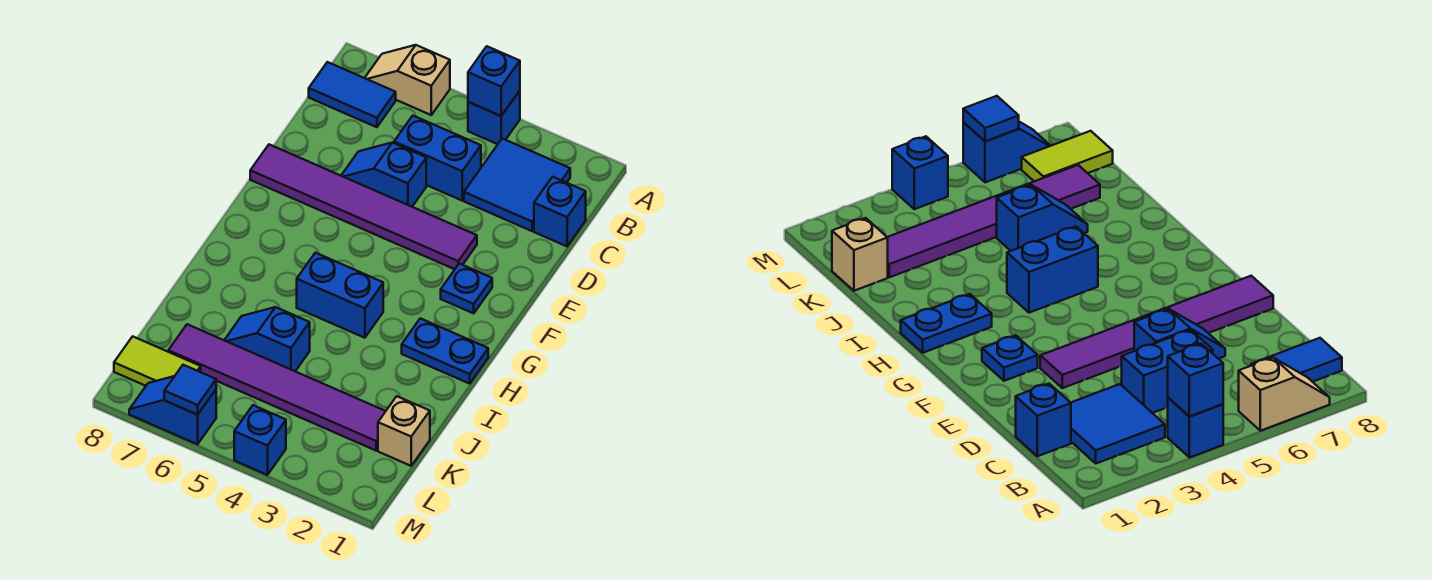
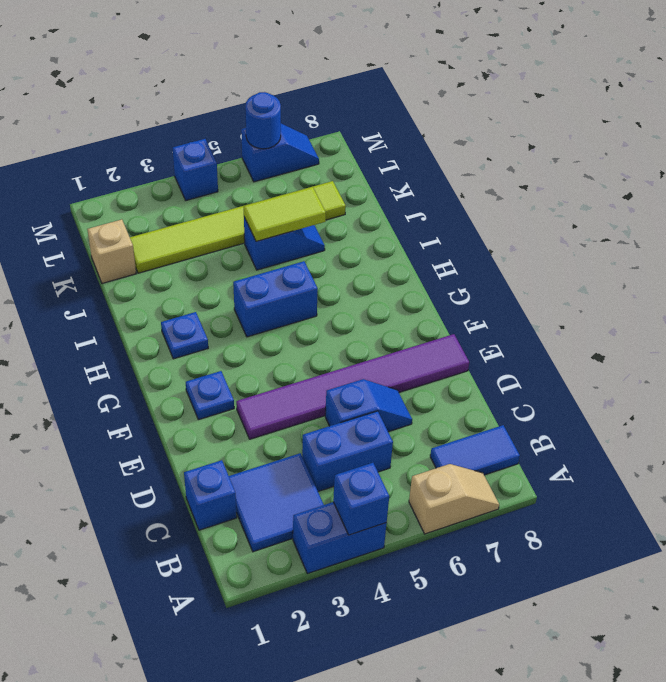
blue brick A4 level 1 -> blue brick A3:A4 level 1
blue plate H1:H2 level 1 -> blue plate H2 level 1
purple tile K2:K7 level 1 -> lime tile K2:K7 level 1
lime tile L7:L8 level 1 -> lime tile J5:J6 level 2
blue tile M6 level 2 -> blue round brick M6 level 2

